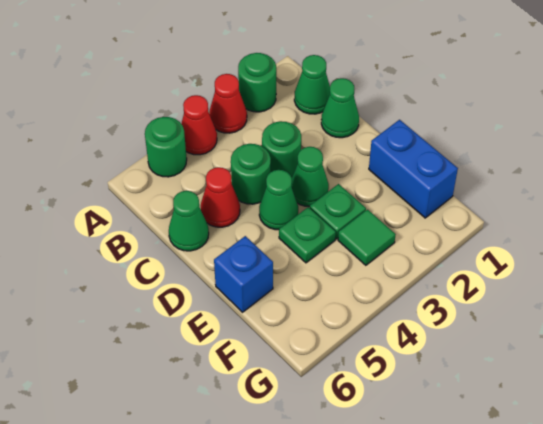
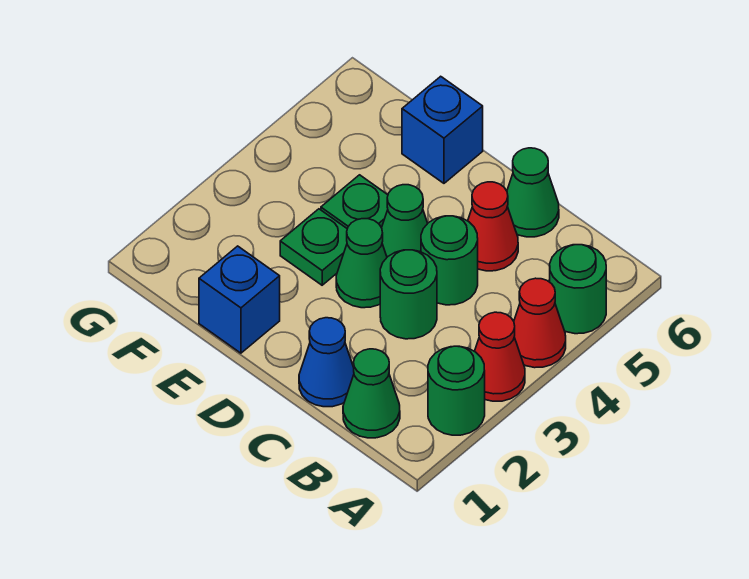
green cone C1 level 1 -> blue cone C1 level 1
blue brick E1:F1 level 1 -> blue brick E1 level 1
green tile F3 level 1 -> none

